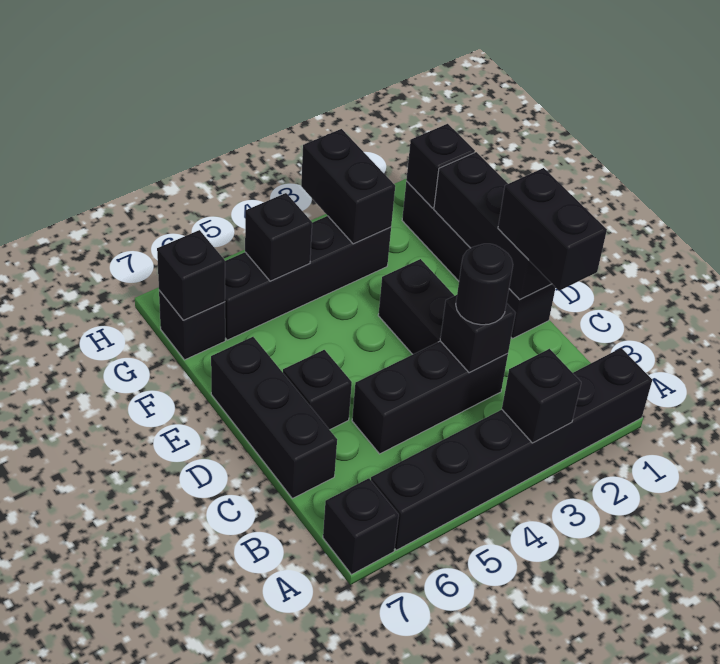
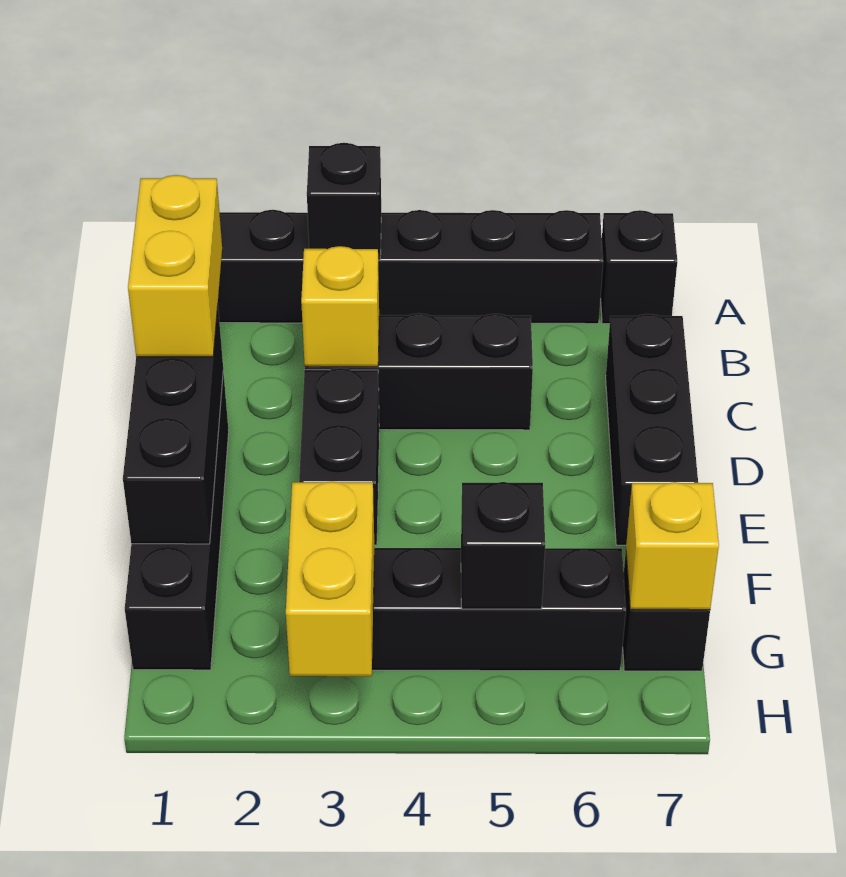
black brick C1:D1 level 3 -> yellow brick C1:D1 level 3
black brick C3 level 2 -> yellow brick C3 level 2
black round brick C3 level 3 -> none
black brick D6 level 1 -> none
black brick G1 level 2 -> none
black brick G3:H3 level 2 -> yellow brick G3:H3 level 2
black brick G7 level 2 -> yellow brick G7 level 2

